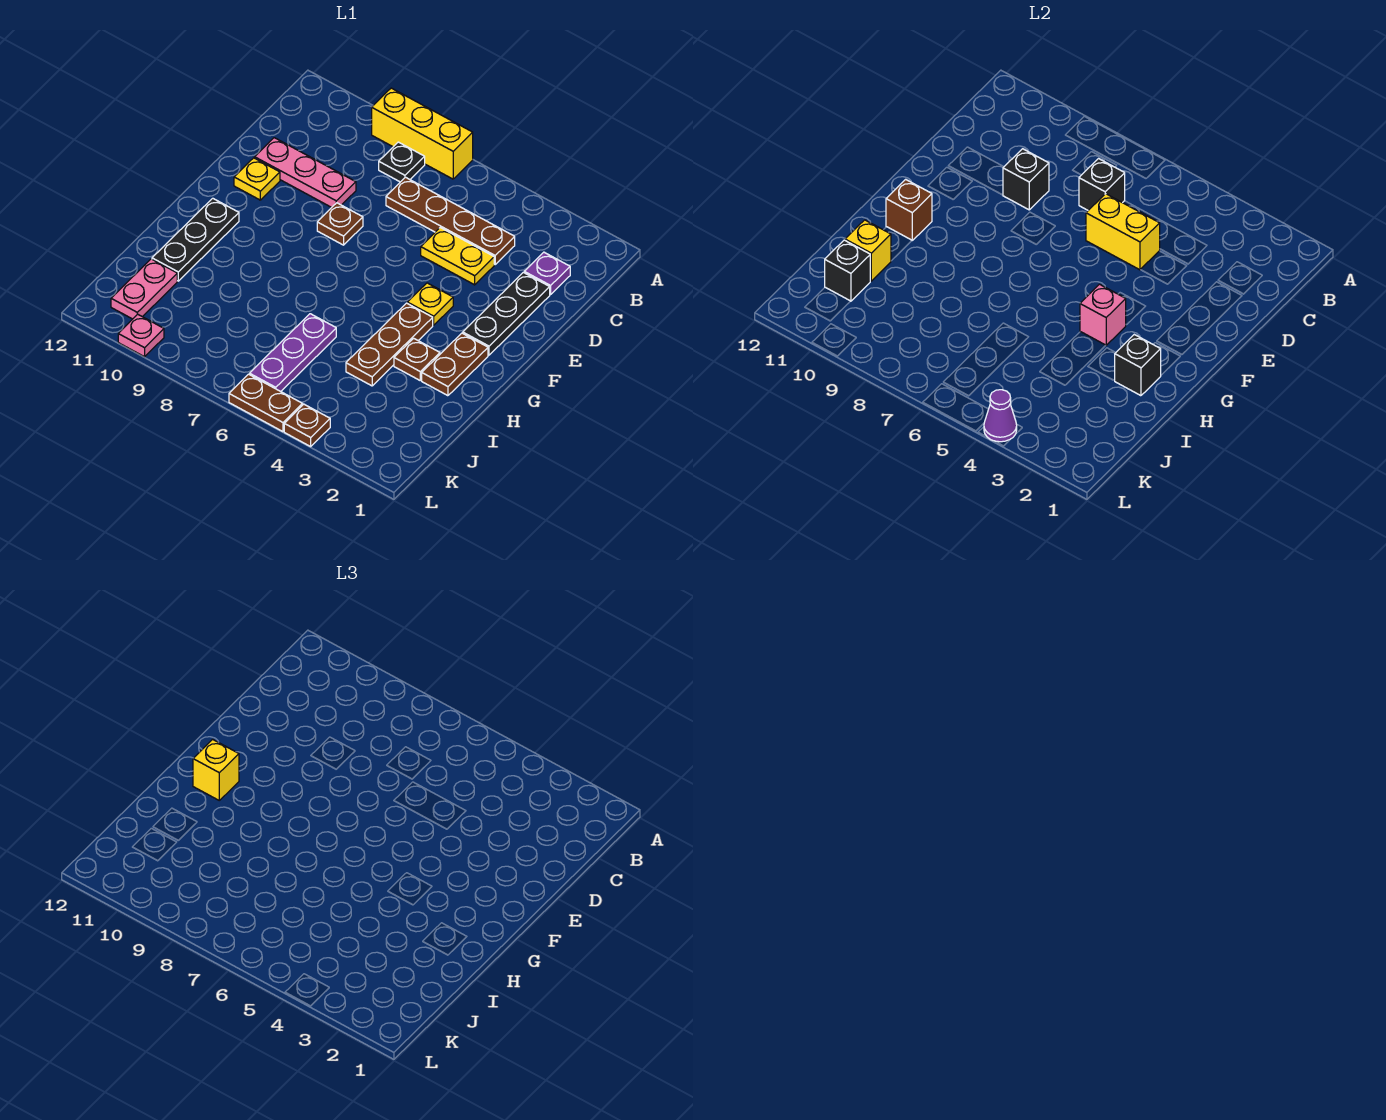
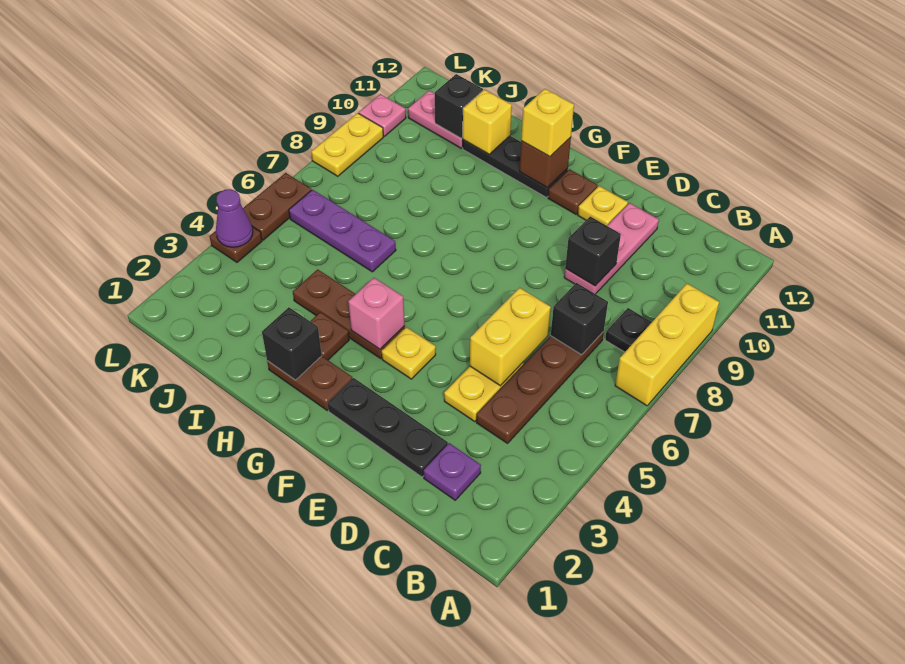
brown plate E8 level 1 -> brown plate F11 level 1
none -> yellow plate L8:L9 level 1

